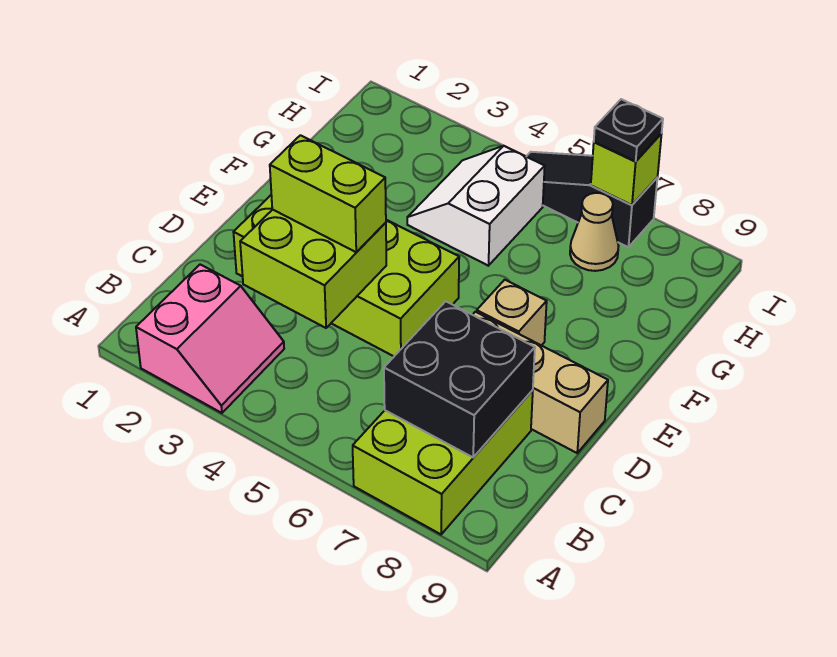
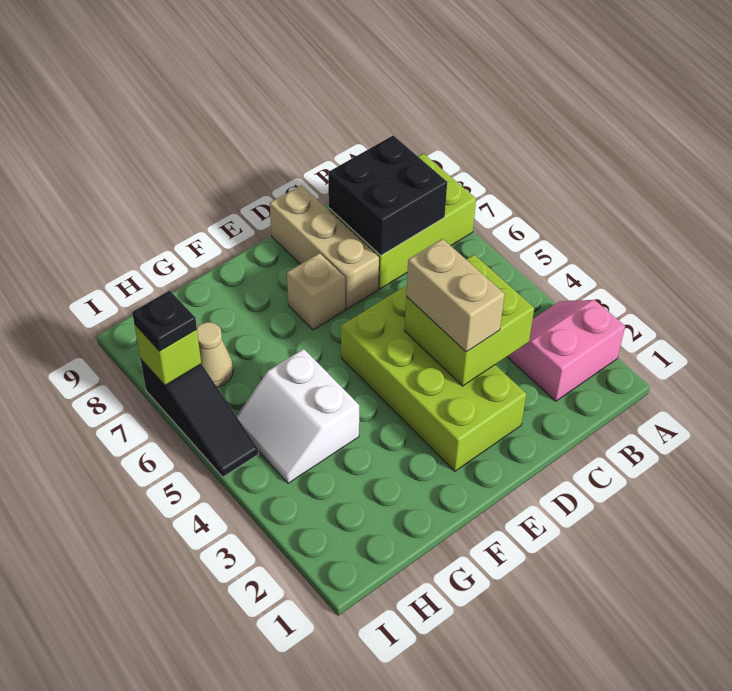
lime brick D3:D4 level 3 -> tan brick D3:D4 level 3
white slope G4:H5 level 1 top 5 -> white slope G4:H5 level 1 top G

